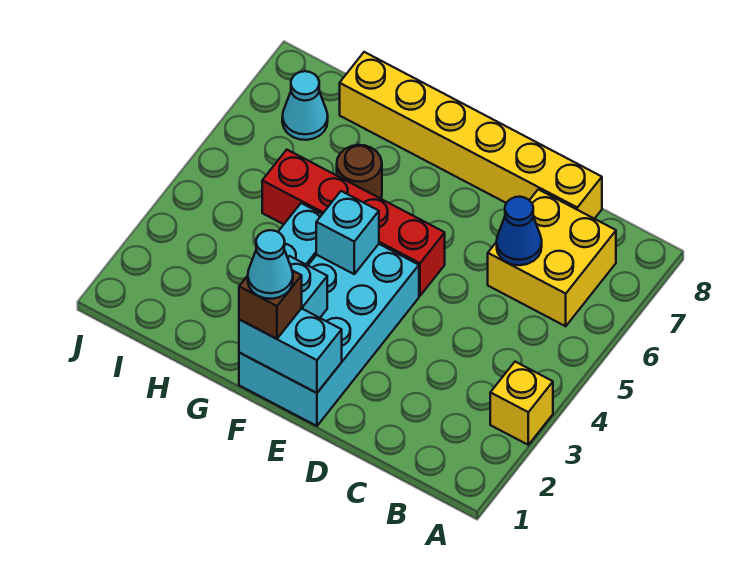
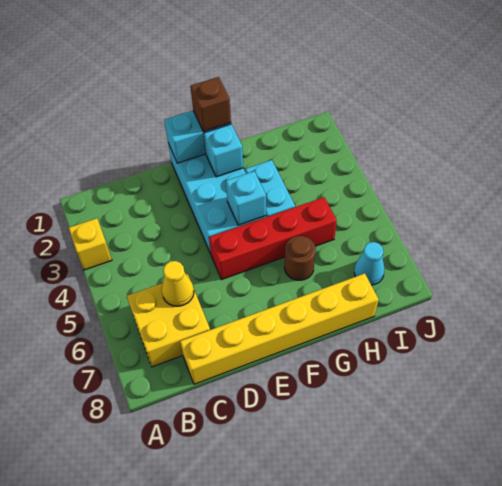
blue cone C6 level 2 -> yellow cone C6 level 2
cyan cone F1 level 4 -> none

